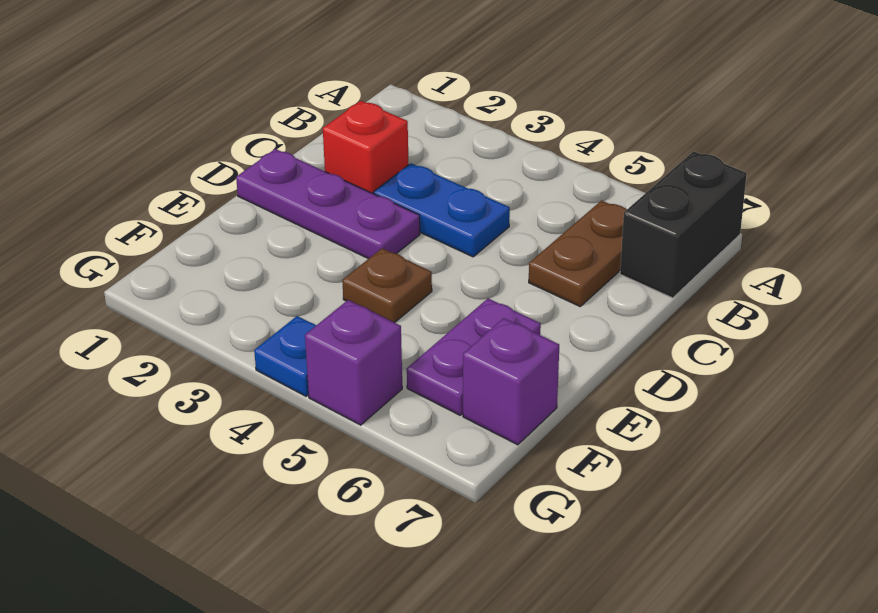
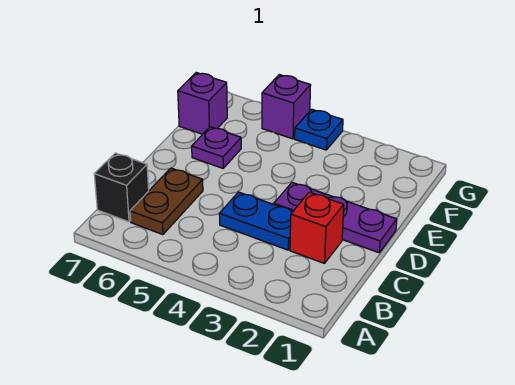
black brick A7:B7 level 1 -> black brick B7 level 1
brown plate E4 level 1 -> none
purple plate E6:F6 level 1 -> purple plate E6 level 1

